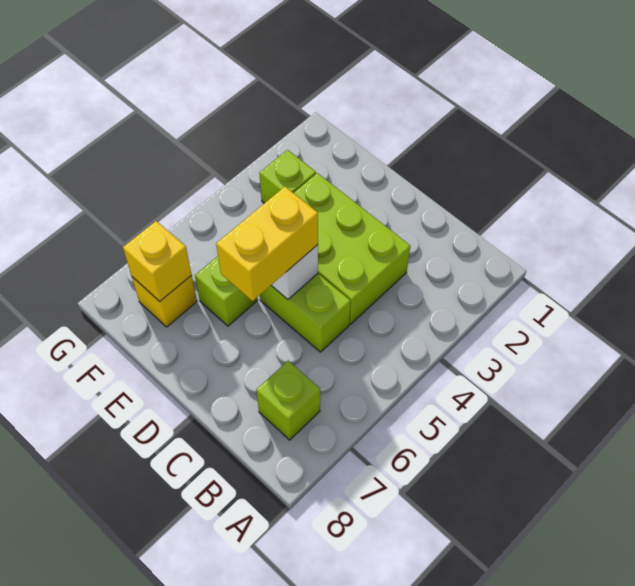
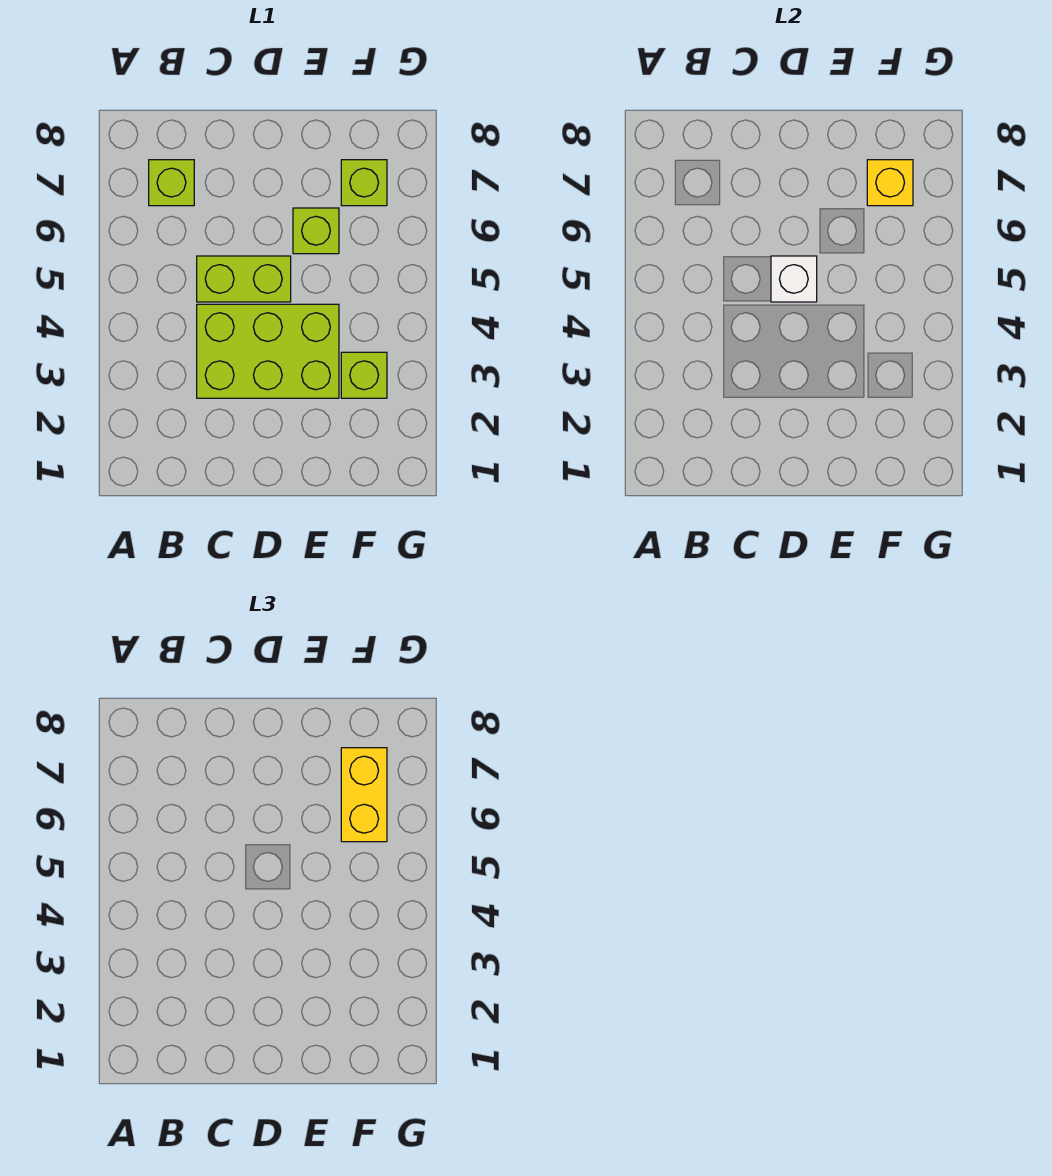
yellow brick D5:D6 level 3 -> yellow brick F6:F7 level 3
yellow brick F7 level 1 -> lime brick F7 level 1

